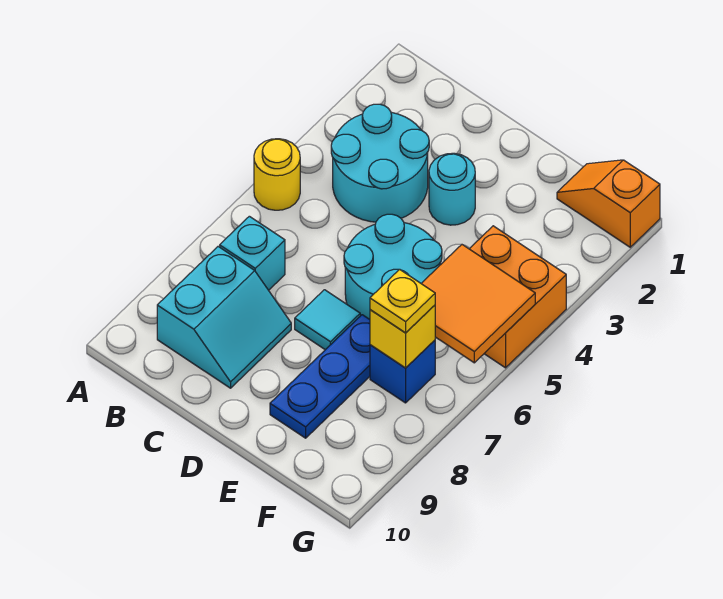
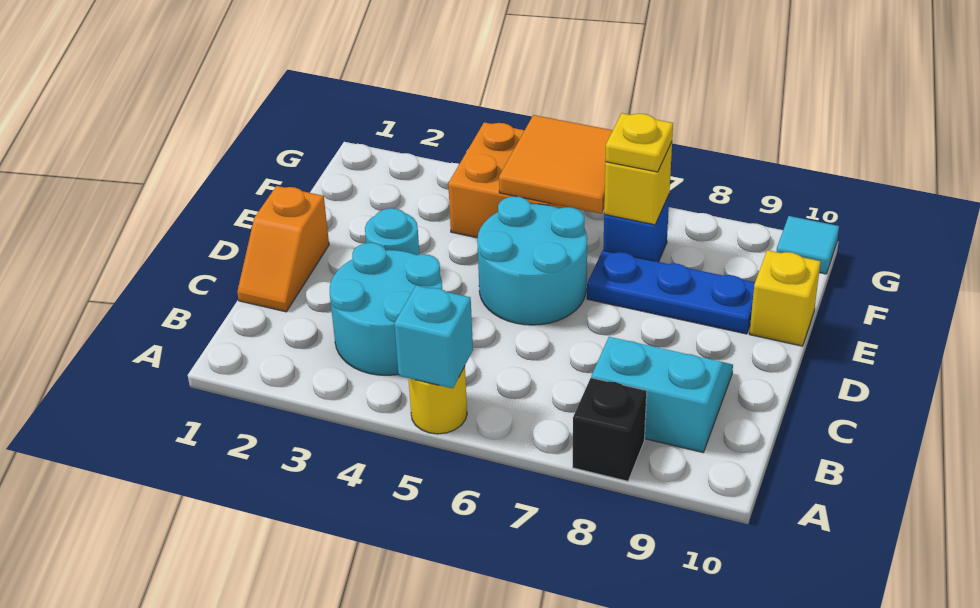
none -> black brick A8 level 1
cyan brick B7 level 1 -> cyan brick A5 level 2
cyan tile D7 level 1 -> cyan tile G10 level 1
none -> yellow brick E10 level 1
orange slope F1:G1 level 1 top G -> orange slope C1:D1 level 1 top D

